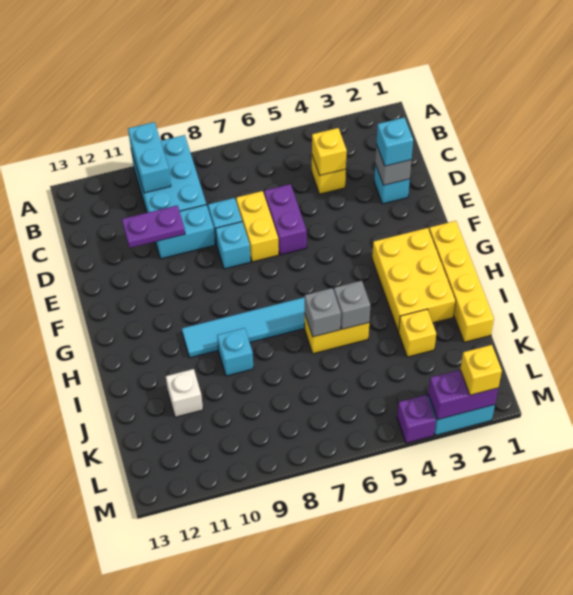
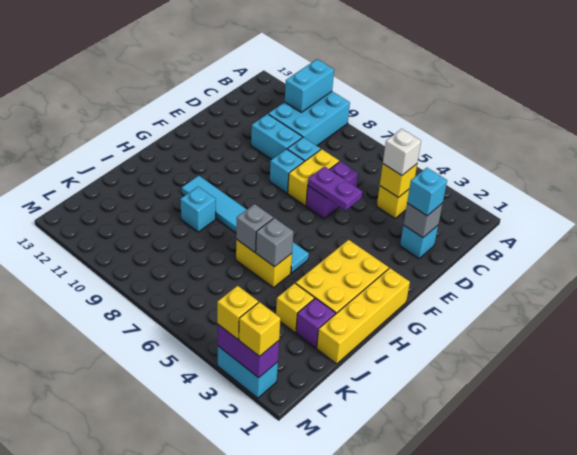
purple plate D10:D11 level 2 -> purple plate E5:E6 level 2
white brick J11 level 1 -> white brick C4 level 3
none -> yellow brick M3 level 3
purple brick M4 level 1 -> purple brick J2 level 1

